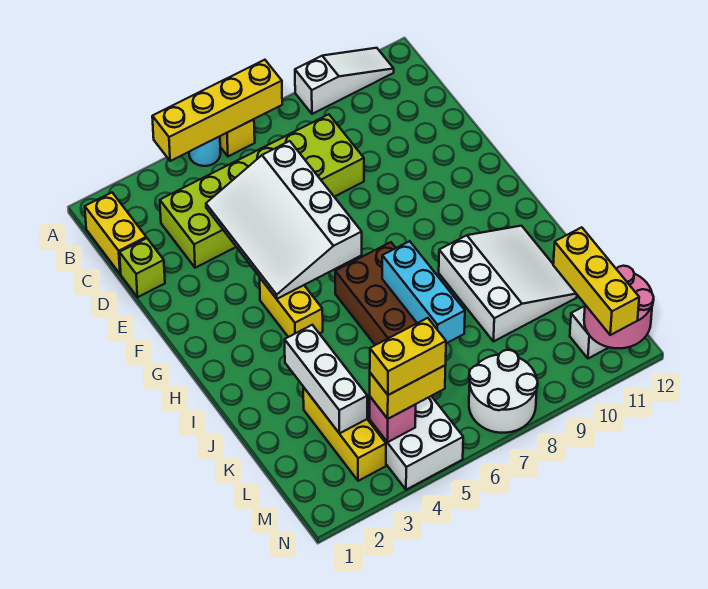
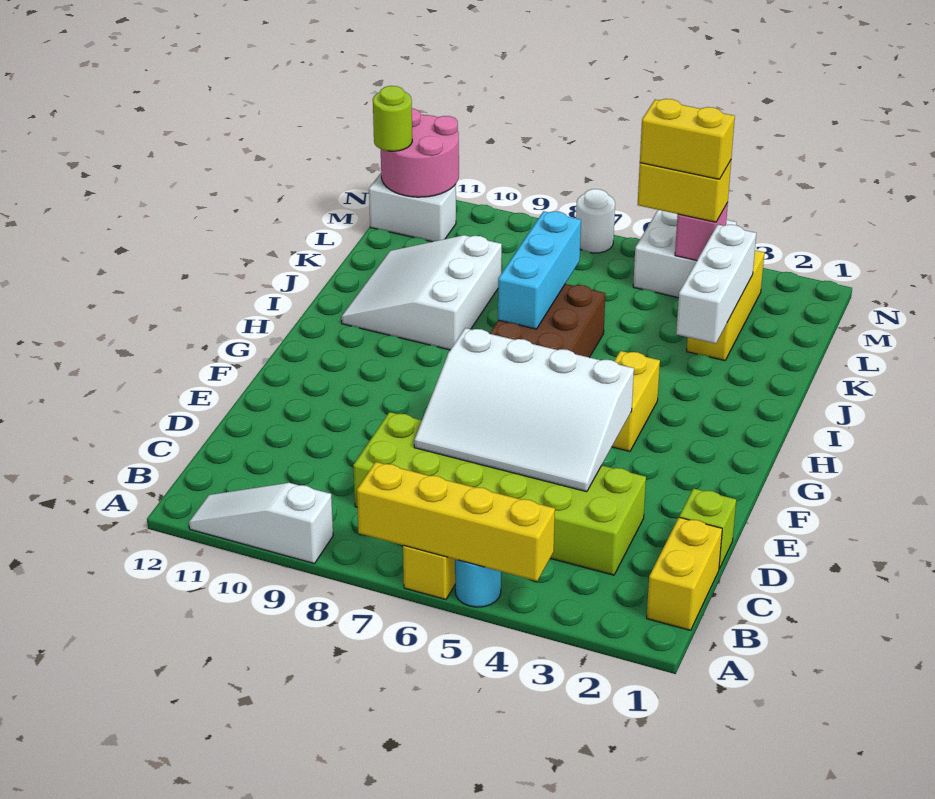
white slope D4:G6 level 2 top 6 -> white slope D4:F7 level 2 top F
yellow brick L11:N11 level 3 -> none
white round brick M7:N8 level 1 -> white round brick N7 level 1
none -> lime round brick M12 level 3

